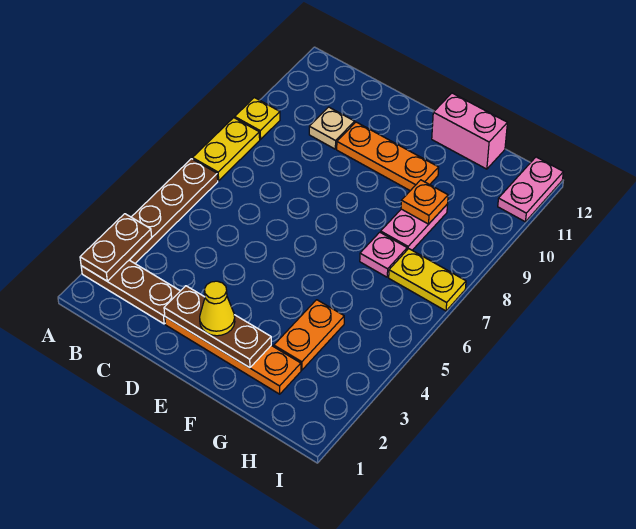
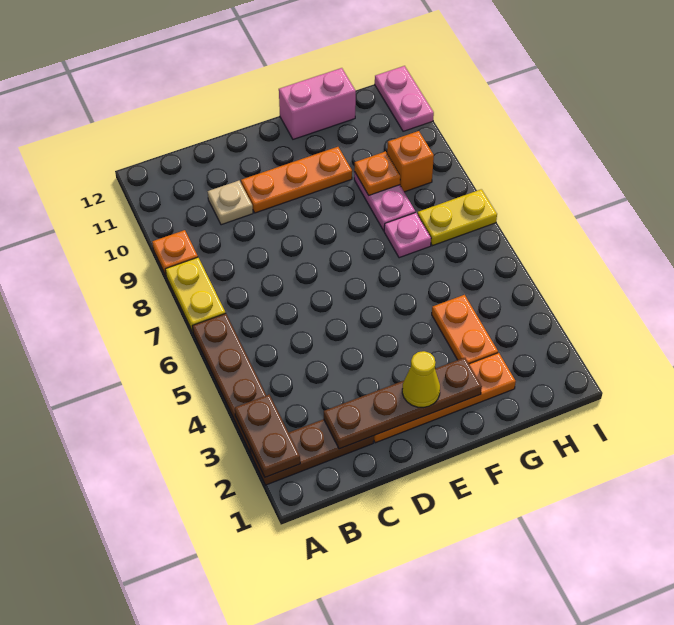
yellow plate A9 level 1 -> orange plate A9 level 1
brown plate D2:F2 level 2 -> brown plate C2:F2 level 2
none -> orange brick H9 level 1

